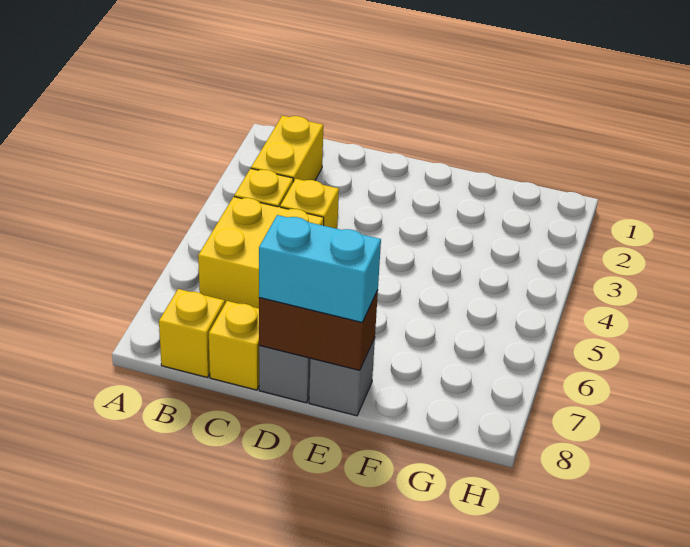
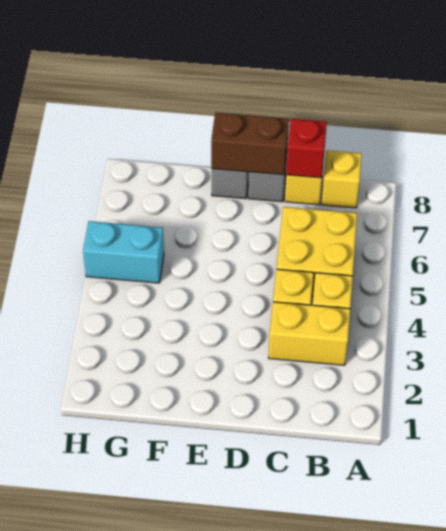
yellow brick B2:B3 level 1 -> yellow brick B3:C3 level 1
none -> red brick C8 level 2
cyan brick D8:E8 level 3 -> cyan brick G5:H5 level 1

